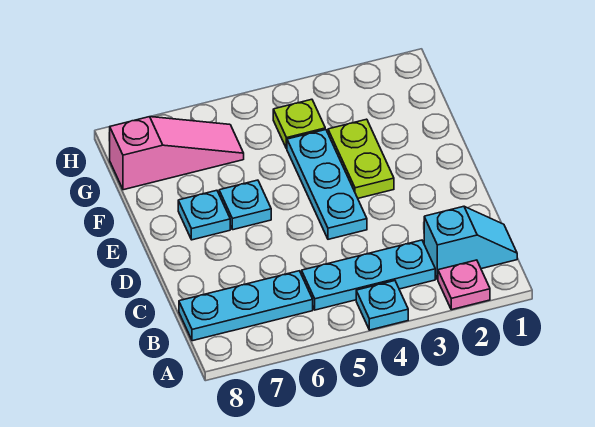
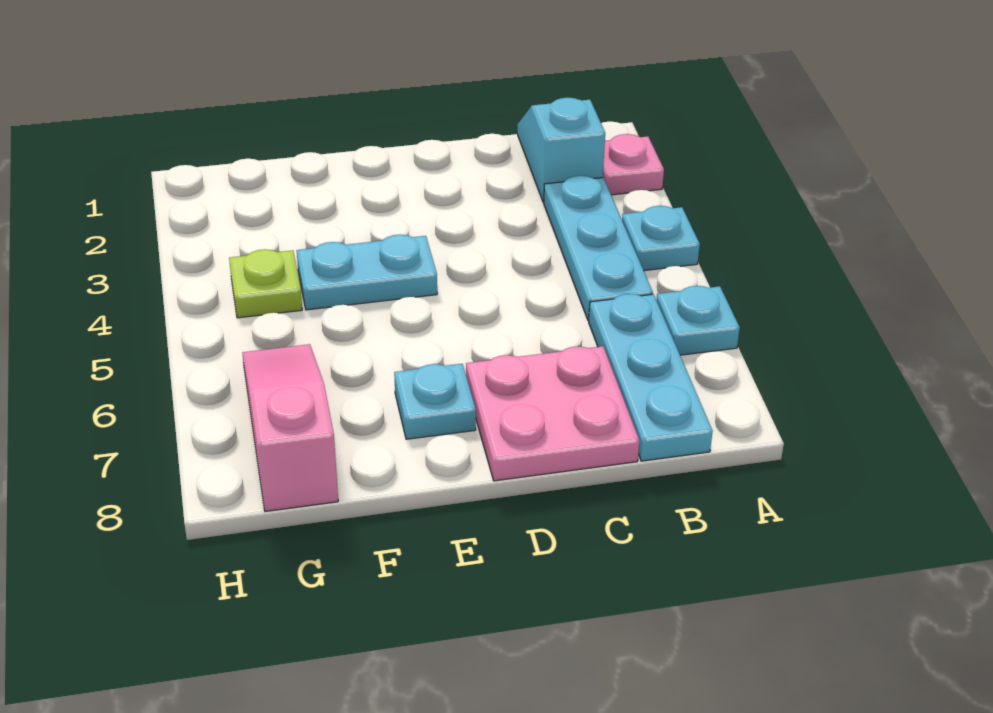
none -> pink plate C7:D8 level 1
cyan plate D4:F4 level 1 -> cyan plate E4:F4 level 1
lime plate E3:F3 level 1 -> none
cyan plate E6 level 1 -> cyan plate A6 level 1

